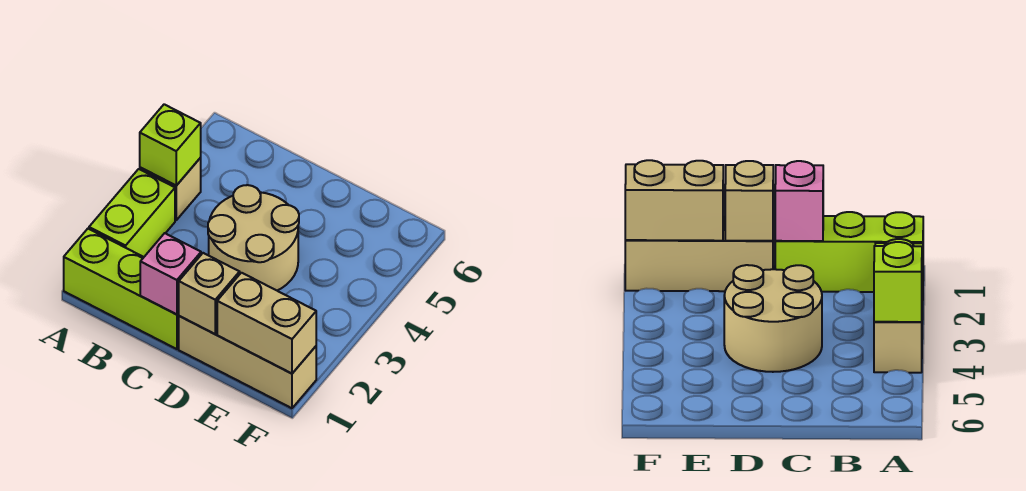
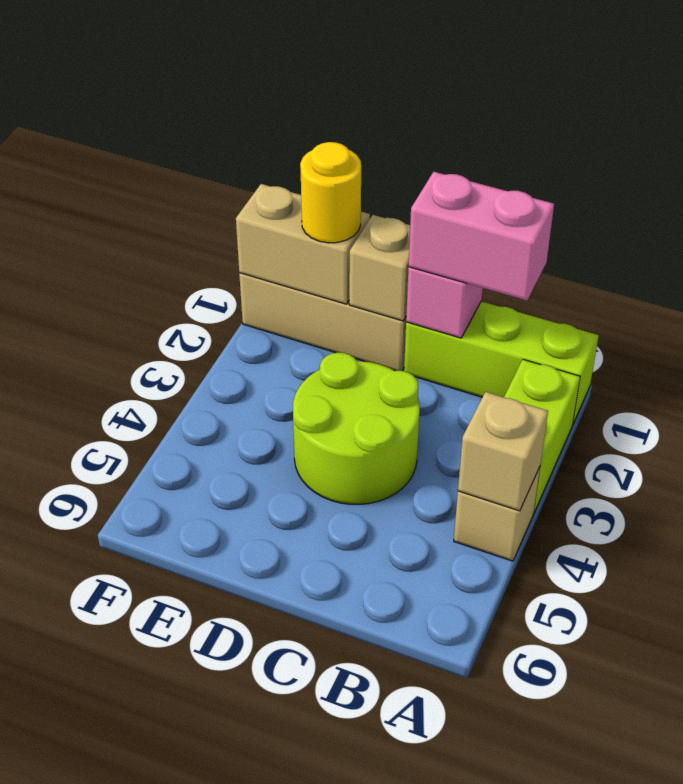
lime brick A4 level 2 -> tan brick A4 level 2
none -> pink brick B1:C1 level 3
tan round brick C3:D4 level 1 -> lime round brick C3:D4 level 1
none -> yellow round brick E1 level 3

